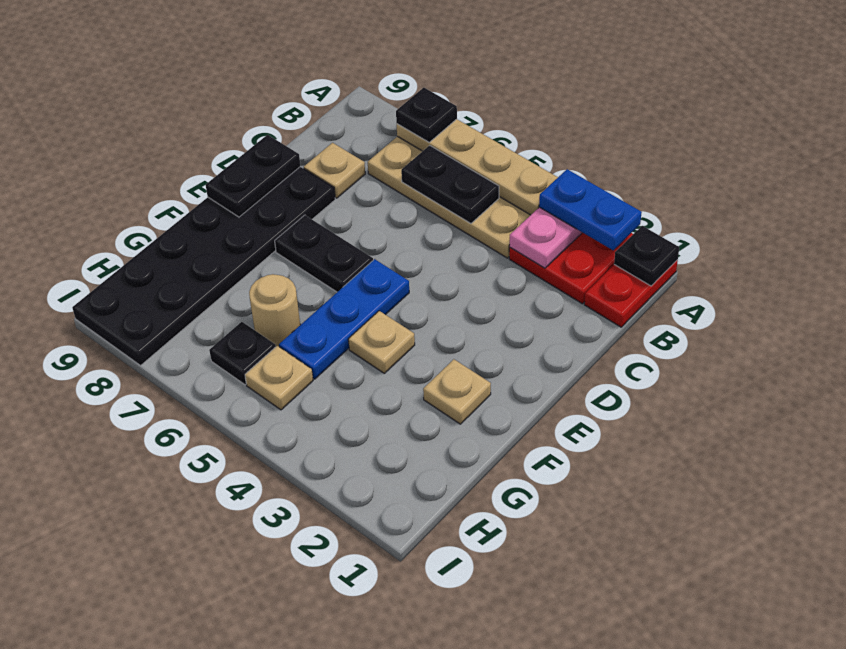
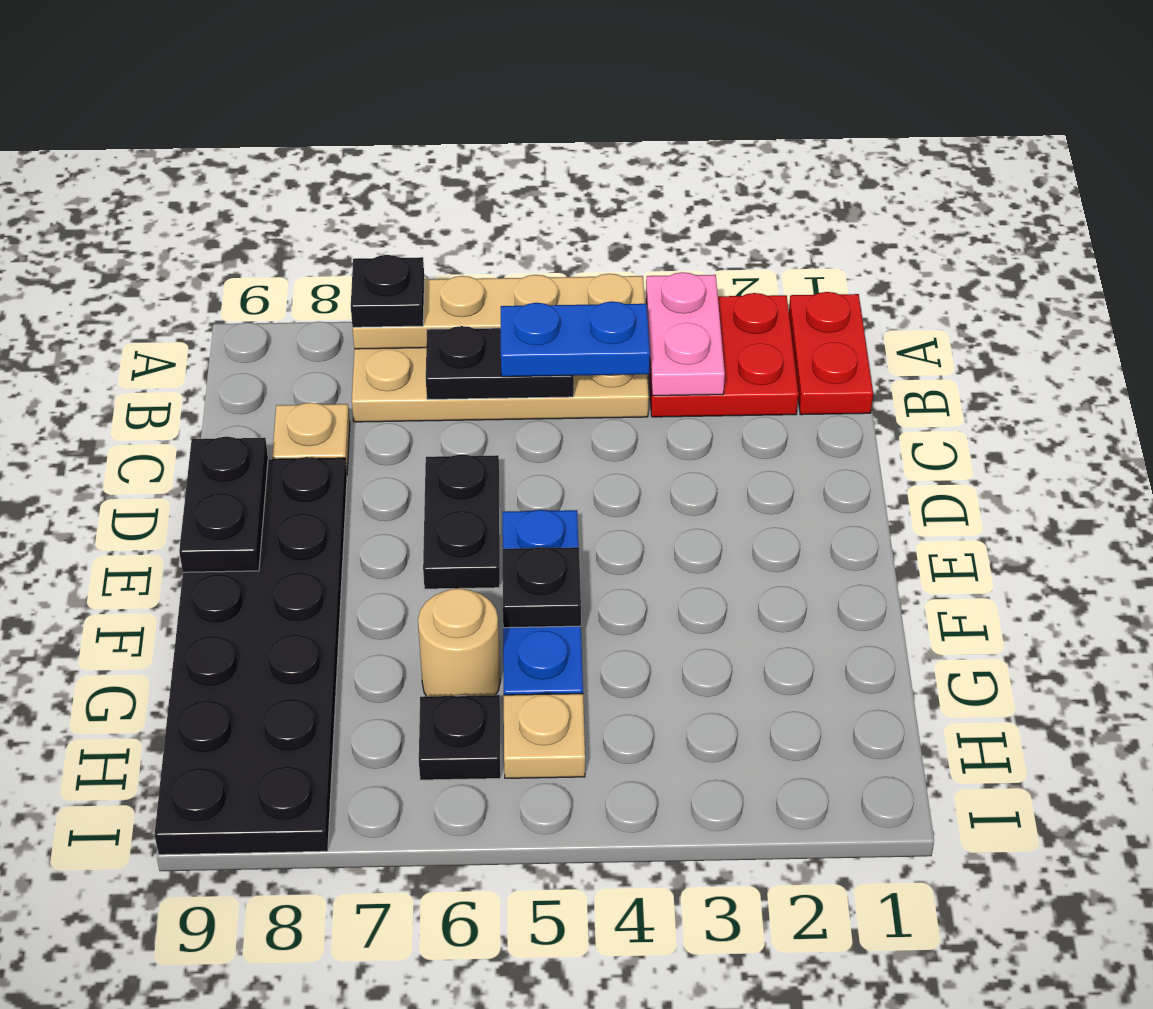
black plate A1 level 2 -> black plate F5 level 2
blue plate A2:A3 level 3 -> blue plate B4:B5 level 3
black plate E6:E7 level 1 -> black plate D6:E6 level 1
tan plate F2 level 1 -> none
tan plate F4 level 1 -> none

